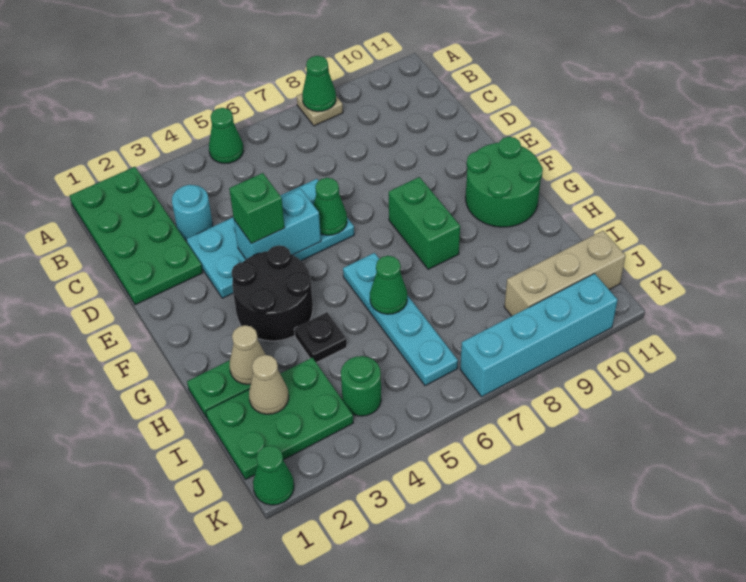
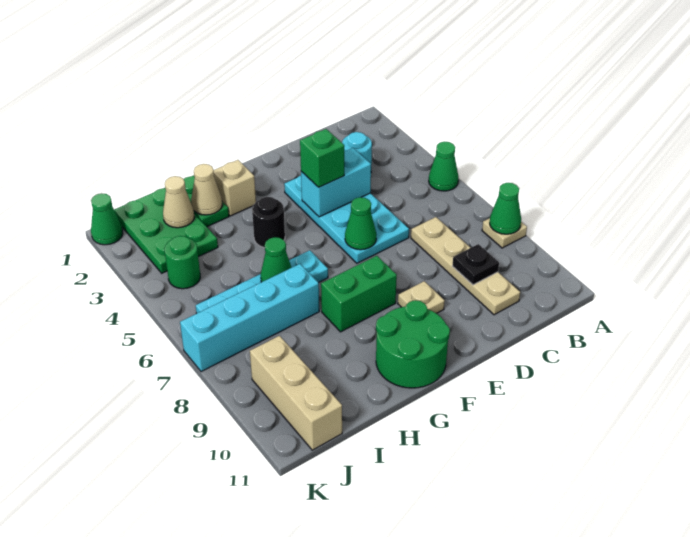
green plate A1:D2 level 1 -> none
none -> tan plate C7:C10 level 1
cyan brick E4:E5 level 2 -> cyan brick D4:E4 level 2
none -> tan plate E9 level 1
black round brick F3:G4 level 1 -> black round brick G4 level 1
none -> tan brick G2 level 1
black plate H4 level 1 -> black plate C9 level 2
cyan brick K7:K10 level 1 -> cyan brick H7:K7 level 1

